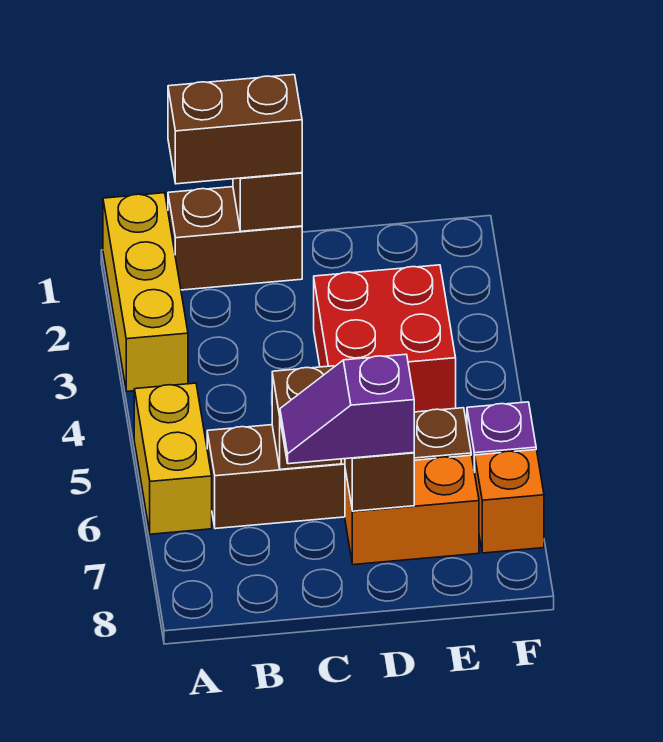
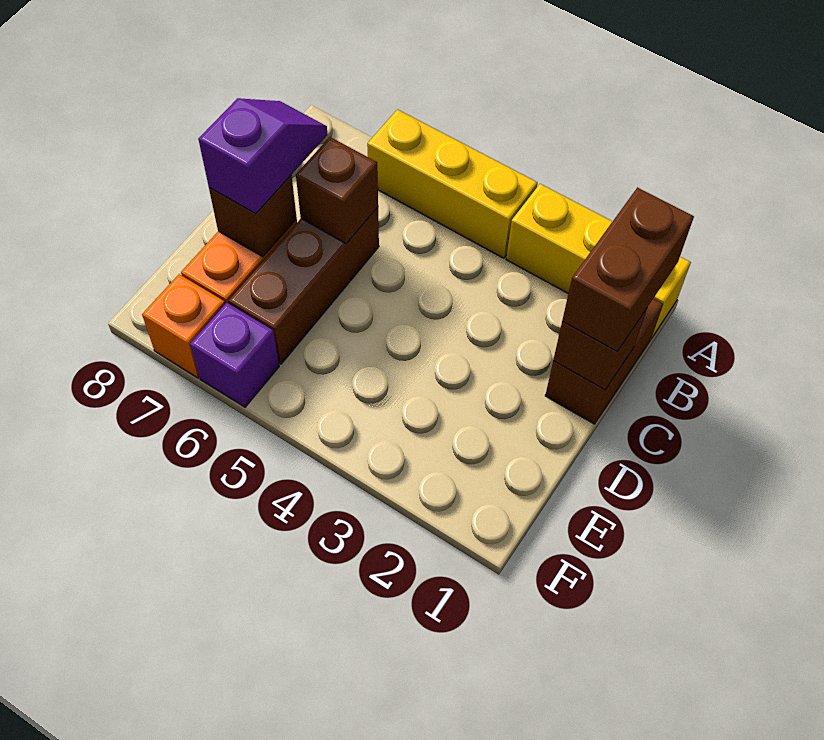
yellow brick A5:A6 level 1 -> yellow brick A4:A6 level 1
brown brick B6:E6 level 1 -> brown brick C6:E6 level 1
red brick D3:E4 level 1 -> none

